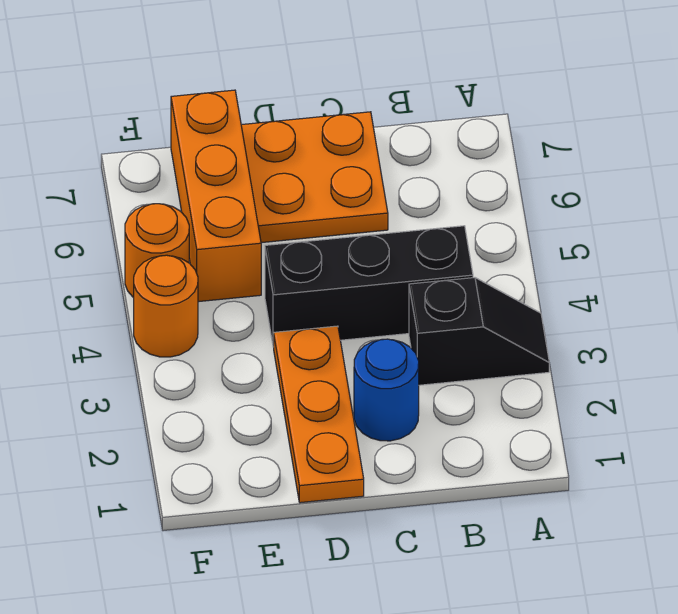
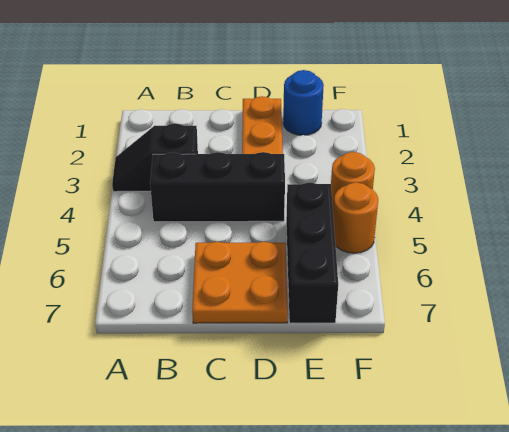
blue round brick C2 level 1 -> blue round brick E1 level 1
orange brick E5:E7 level 1 -> black brick E5:E7 level 1

